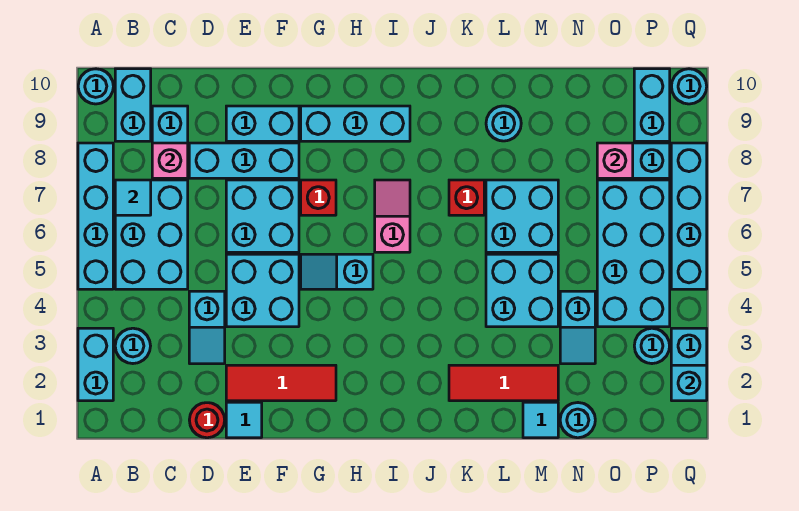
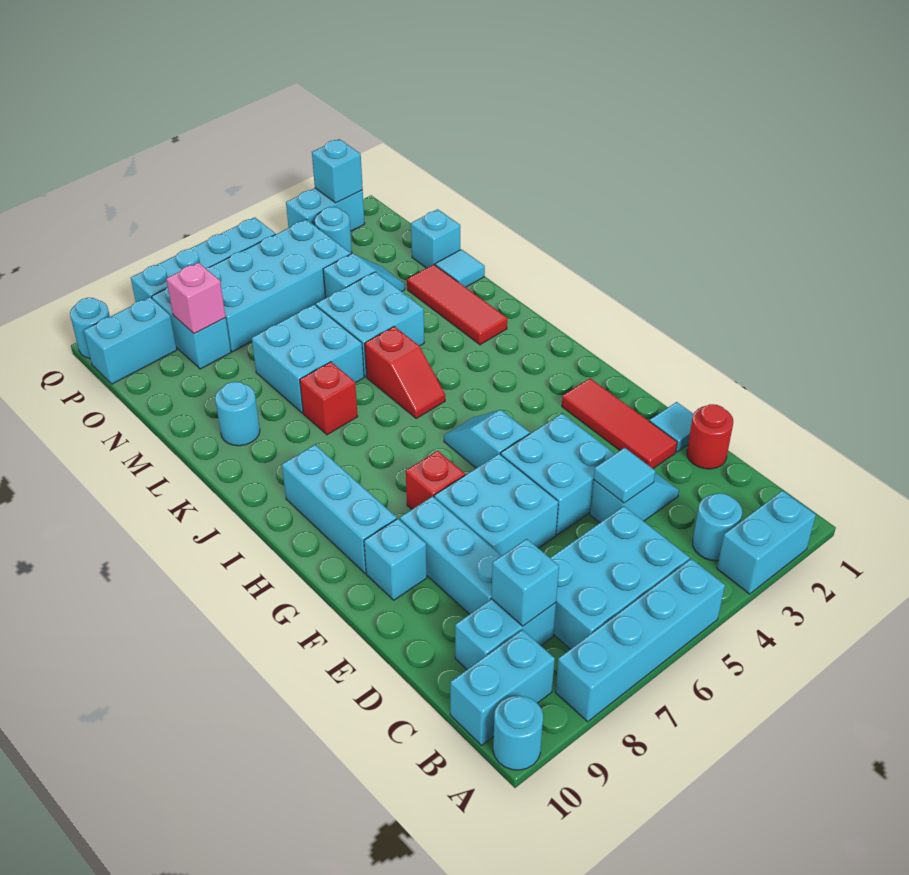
cyan tile B7 level 2 -> cyan tile D4 level 2
pink brick C8 level 2 -> cyan brick C8 level 2
cyan brick E9:F9 level 1 -> cyan brick F9 level 1
cyan slope G5:H5 level 1 top H -> cyan slope G5:H5 level 1 top G
pink slope I6:I7 level 1 top 6 -> none
none -> red slope J5:K5 level 1 top K
cyan round brick N1 level 1 -> cyan brick N1 level 1

